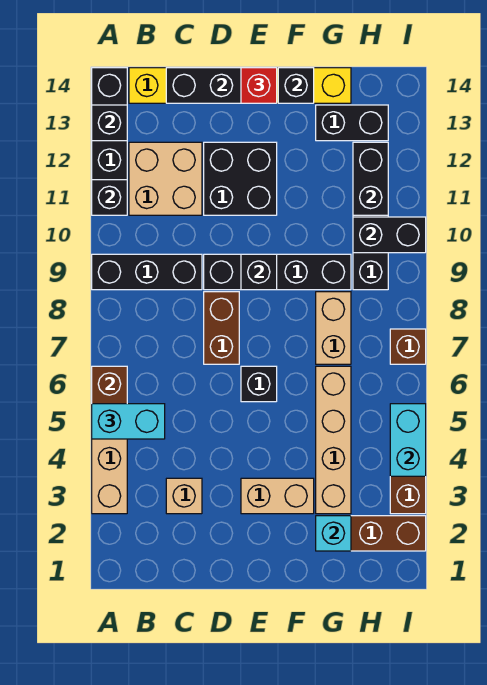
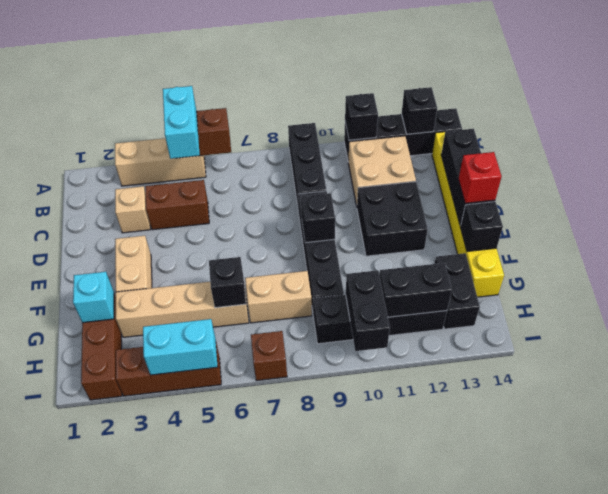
brown brick D7:D8 level 1 -> brown brick C4:C5 level 1
black brick E6 level 1 -> black brick G6 level 2

